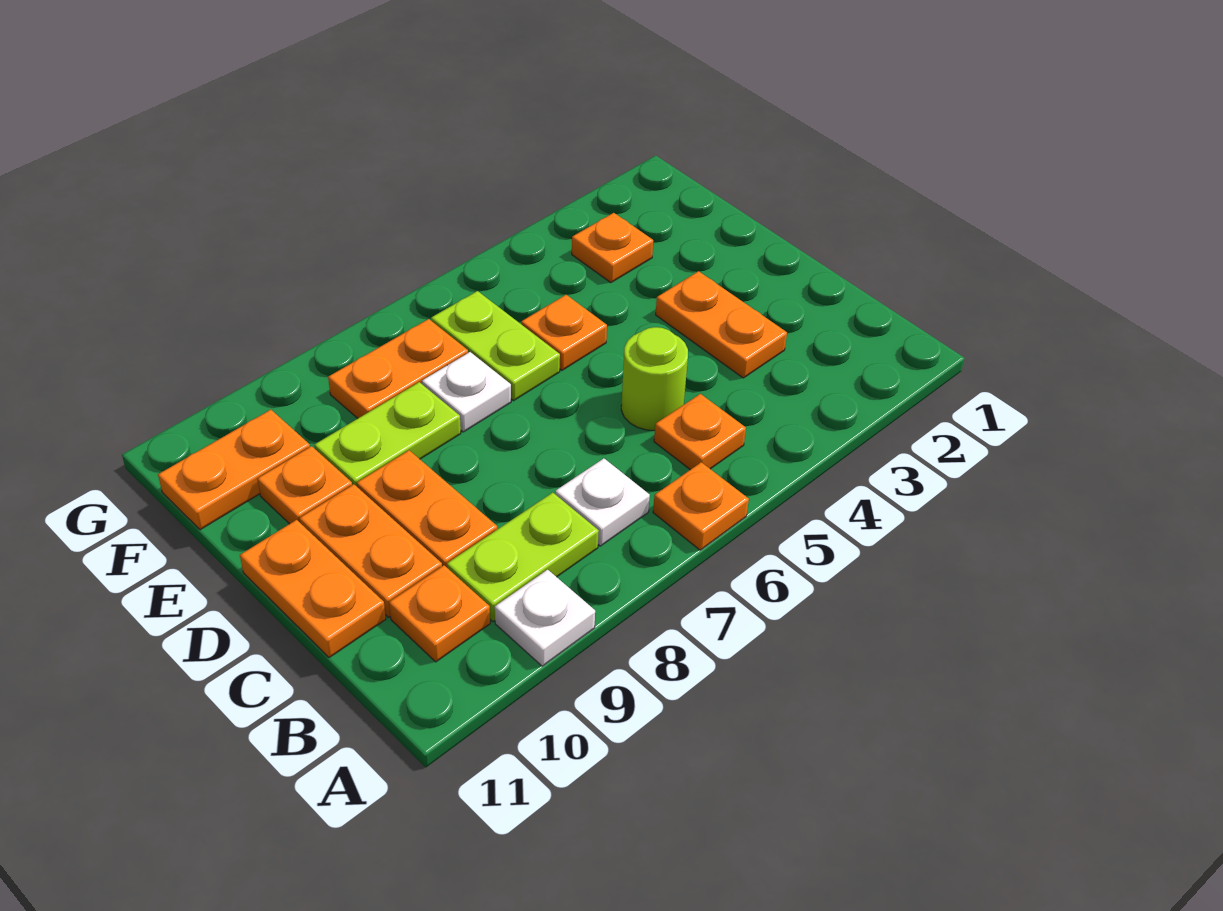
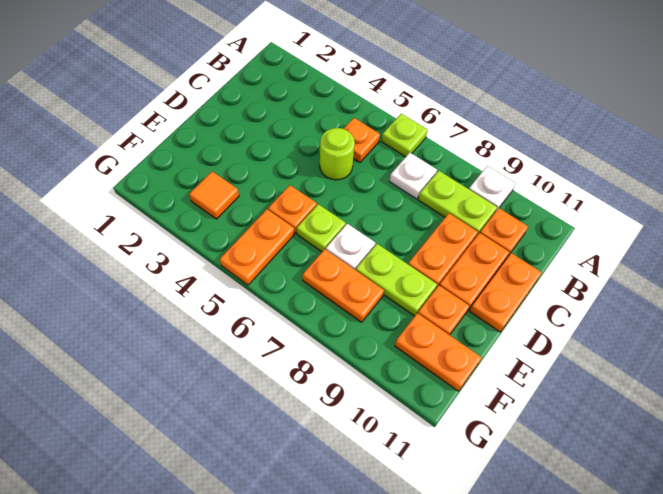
orange plate A6 level 1 -> lime plate A6 level 1
orange plate C3:D3 level 1 -> orange plate F5:G5 level 1
lime plate E6:F6 level 1 -> lime plate E6 level 1
orange plate F3 level 1 -> orange tile F3 level 1

